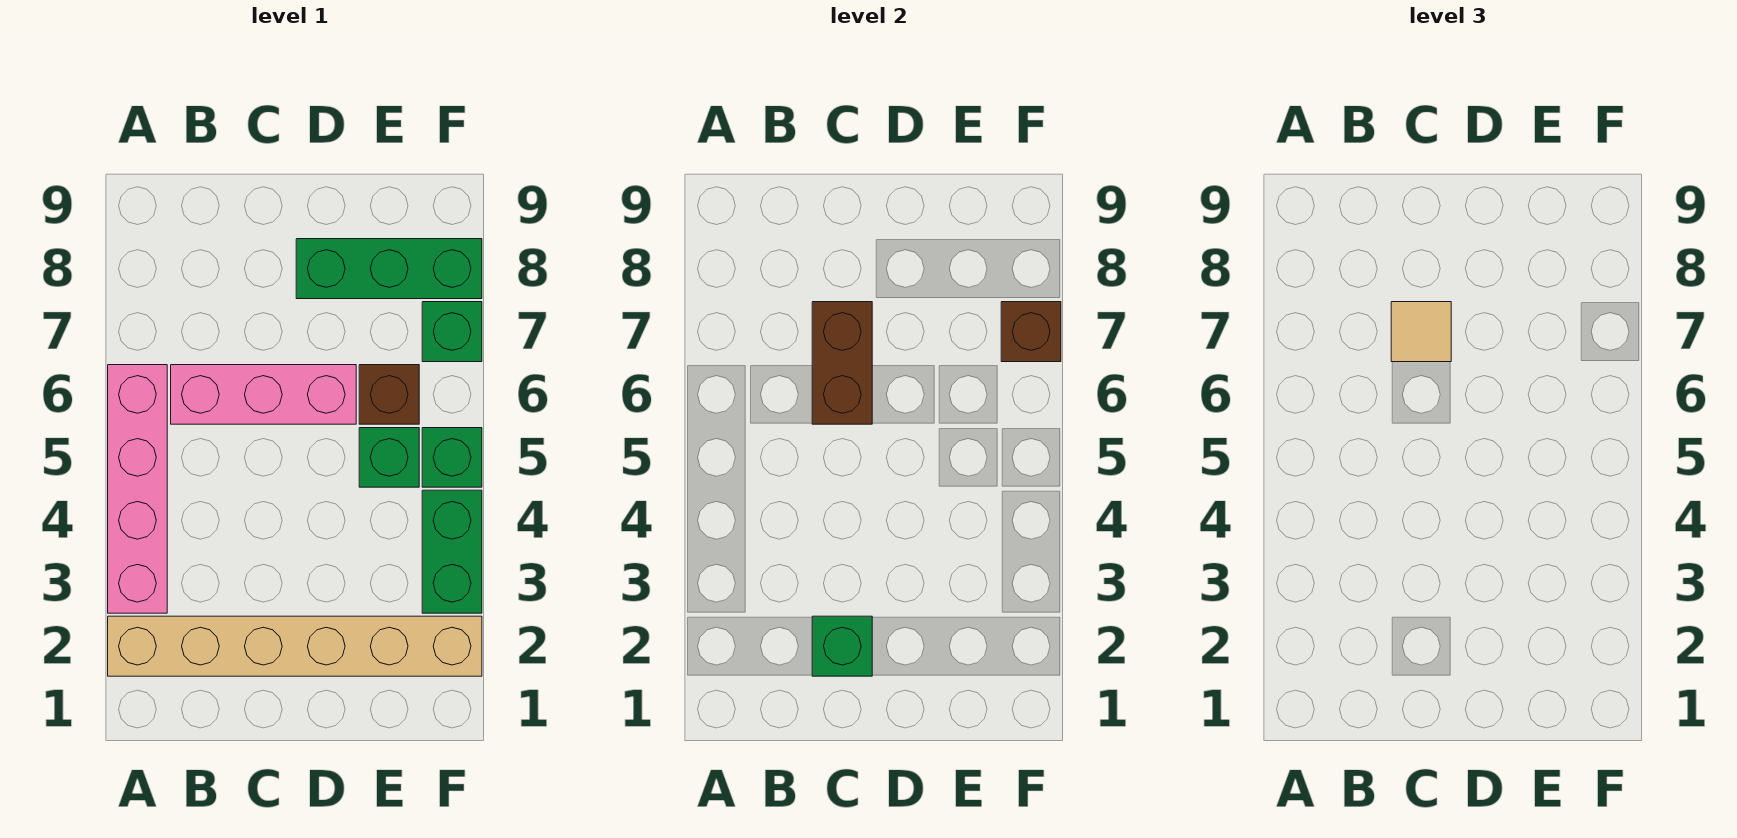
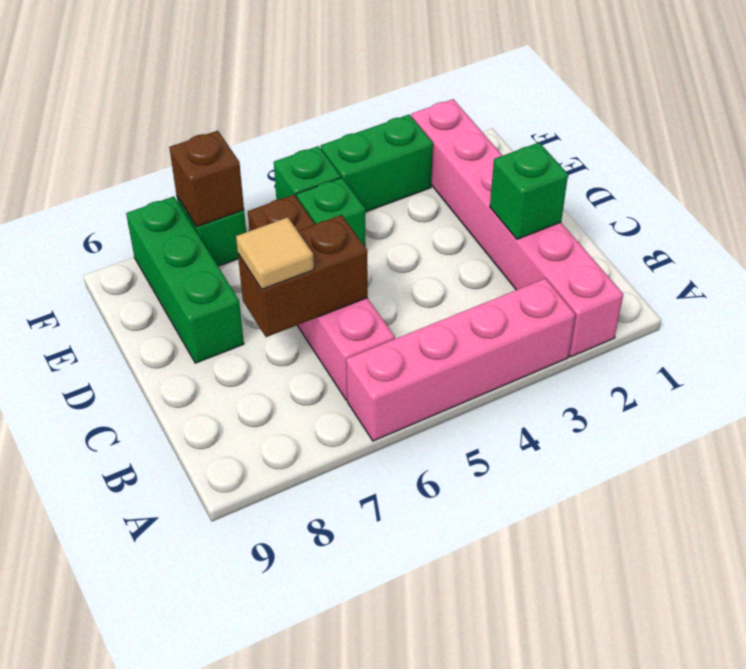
tan brick A2:F2 level 1 -> pink brick A2:F2 level 1

